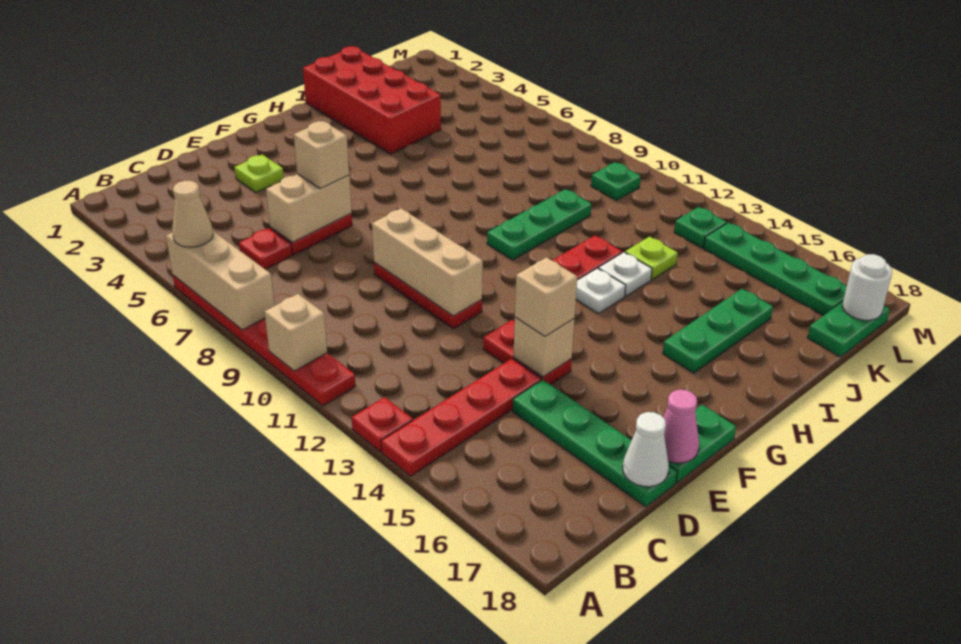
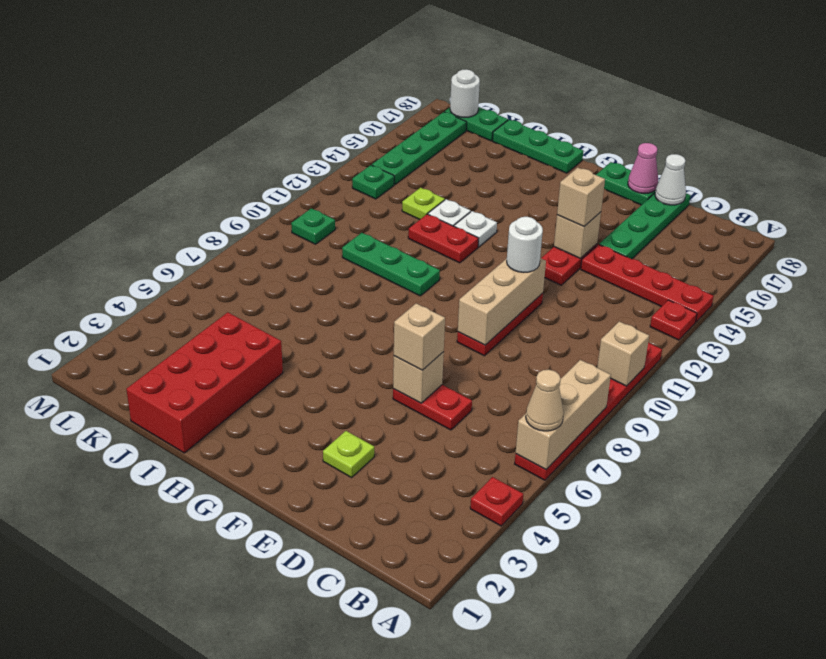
red plate C6 level 1 -> red plate A4 level 1
tan brick D6:E6 level 2 -> tan brick E6 level 2
none -> white round brick E11 level 3
green plate H16:J16 level 1 -> green plate H18:J18 level 1

